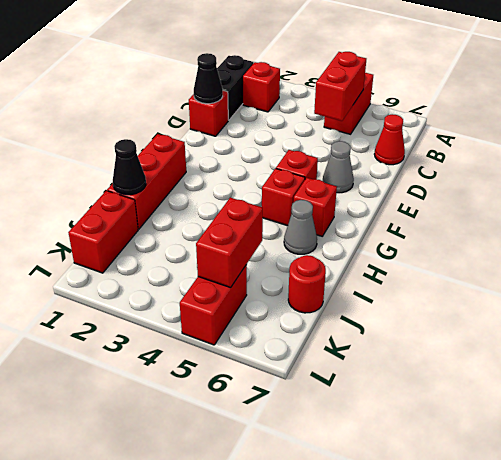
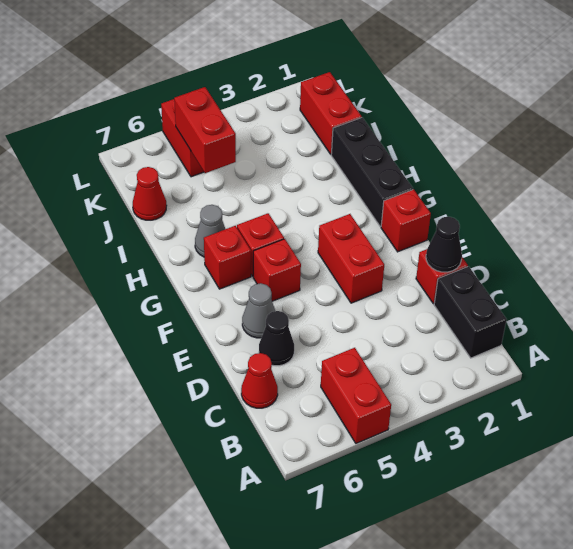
red brick B2 level 1 -> red brick F1 level 1
red brick B5:C5 level 2 -> red brick E3:F3 level 1
red brick G1:I1 level 1 -> black brick G1:I1 level 1
black cone I1 level 2 -> black cone D6 level 1
red round brick J7 level 1 -> red cone J7 level 1

